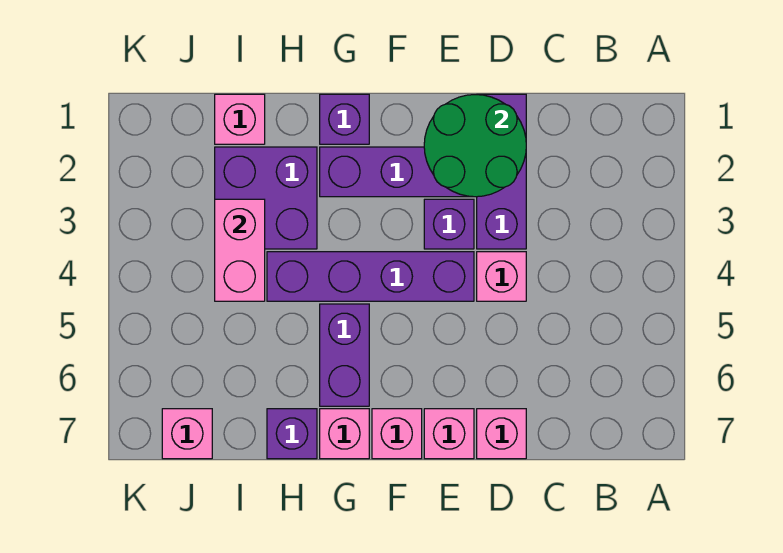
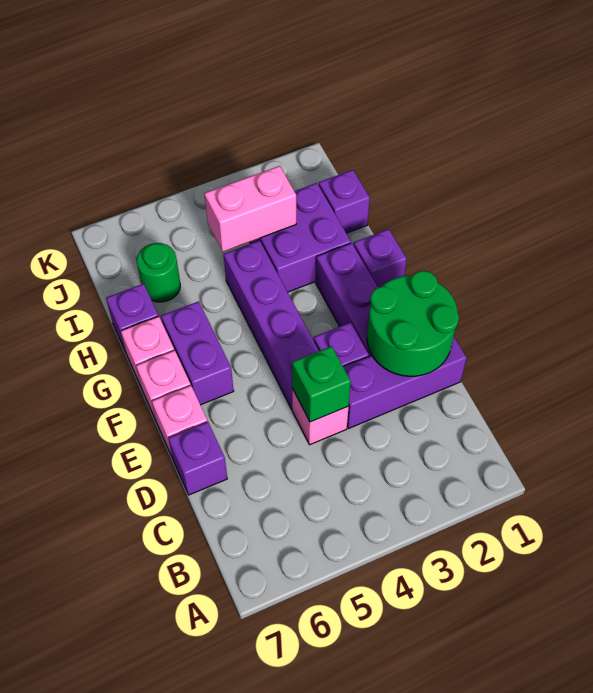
none -> green brick D4 level 2
pink brick D7 level 1 -> purple brick D7 level 1
purple brick G5:G6 level 1 -> purple brick F6:G6 level 1
pink brick I1 level 1 -> purple brick I1 level 1
none -> green round brick I6 level 1
pink brick J7 level 1 -> none

